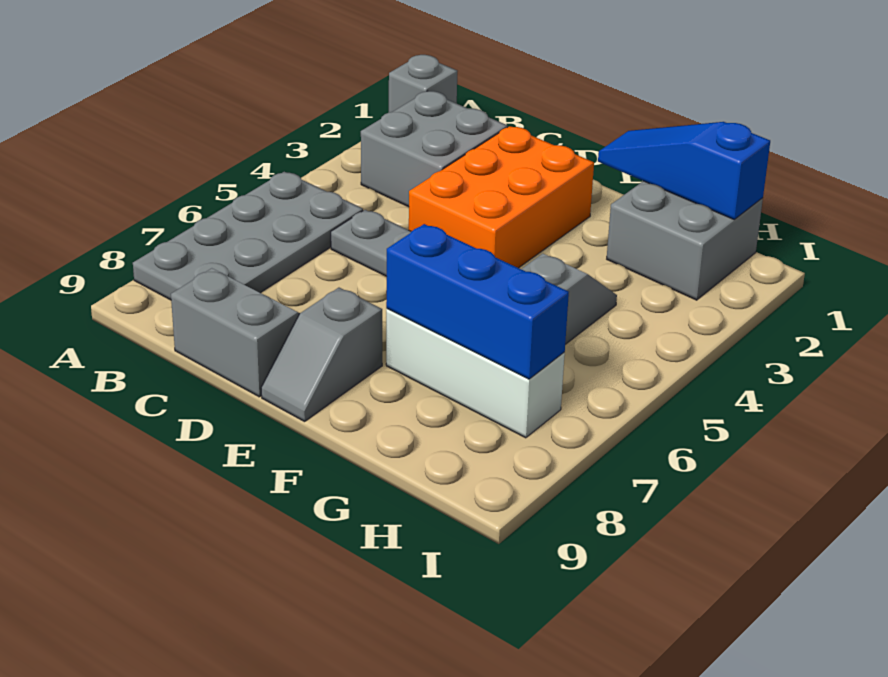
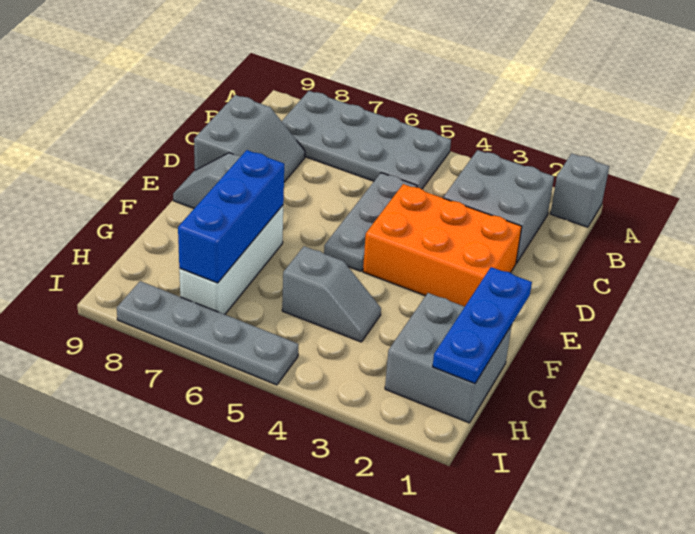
blue slope F1:H1 level 2 top H -> blue plate F1:H1 level 2
none -> grey plate I5:I8 level 1

